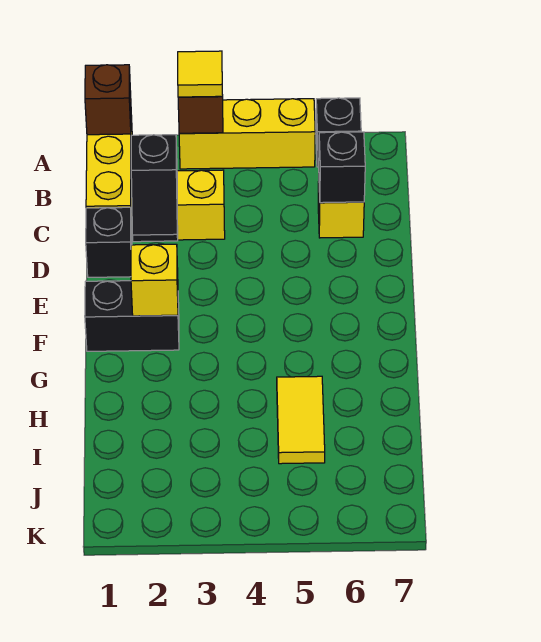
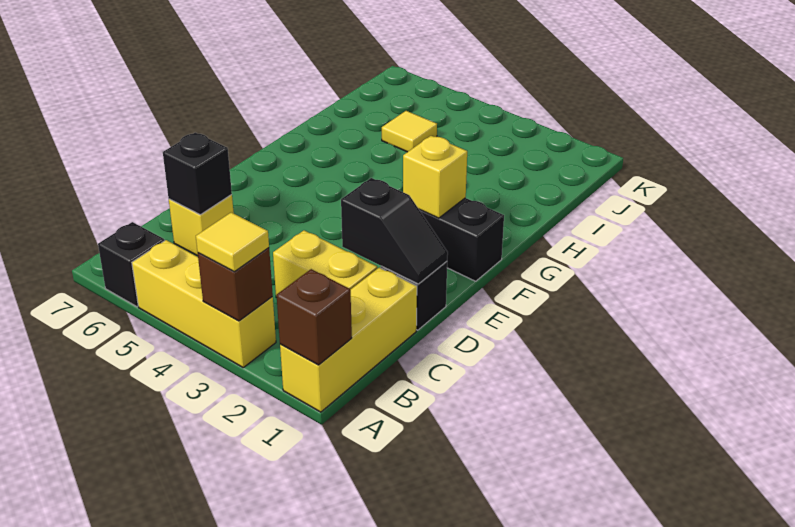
black slope C2:D2 level 2 top C -> black slope D1:D2 level 2 top 2
yellow tile H5:I5 level 1 -> yellow tile I5 level 1

